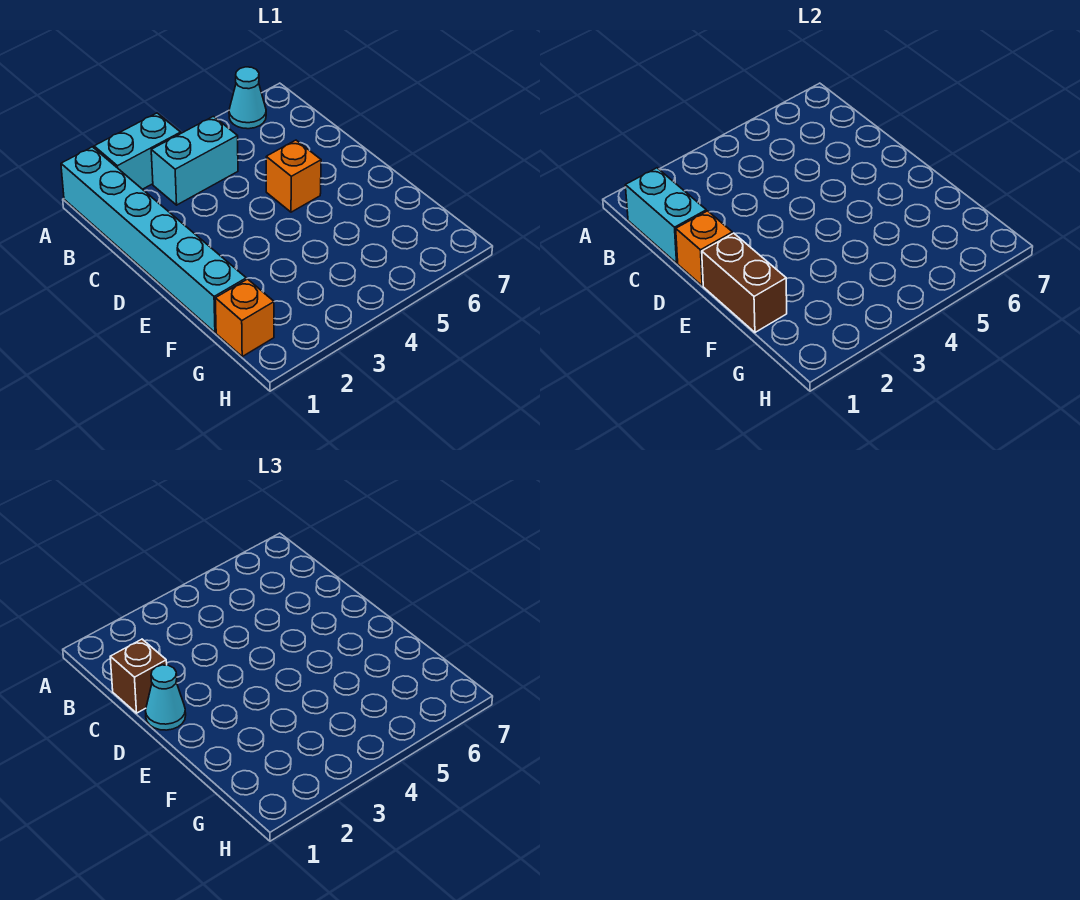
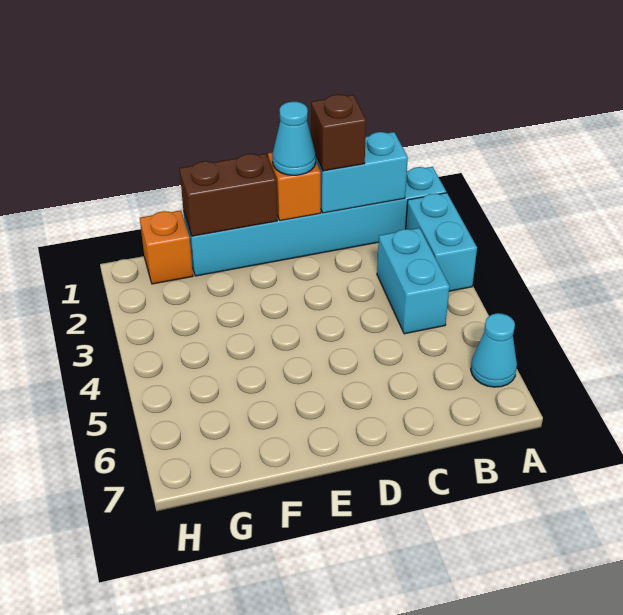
orange brick D5 level 1 -> none

